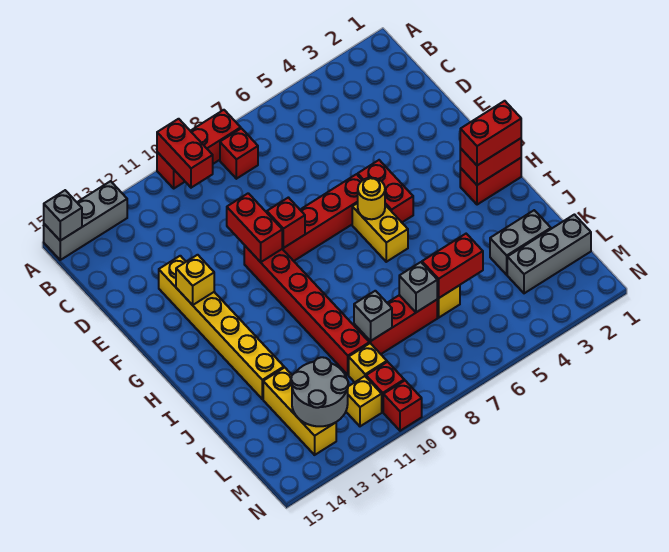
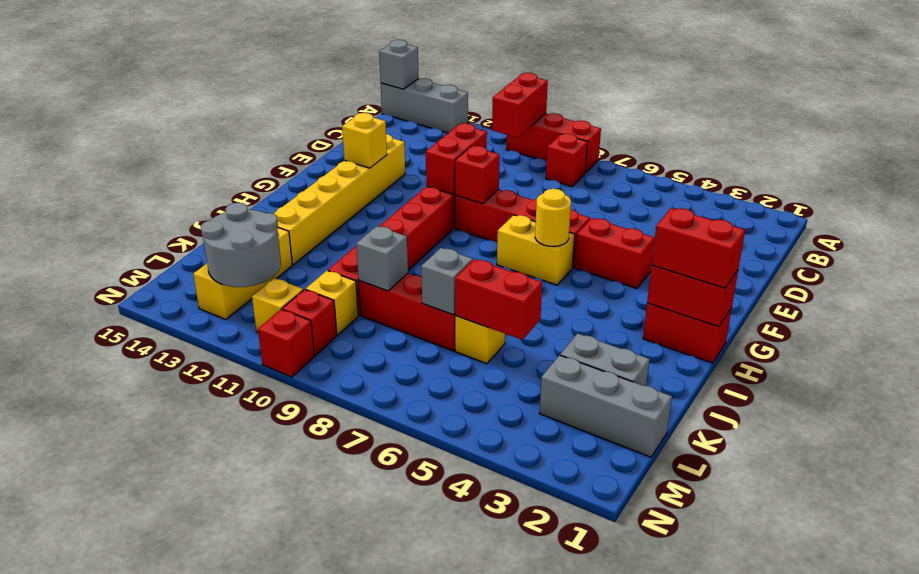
red brick F5:G5 level 1 -> red brick F4:F5 level 1
yellow brick G6:H6 level 1 -> yellow brick G6:G7 level 1

